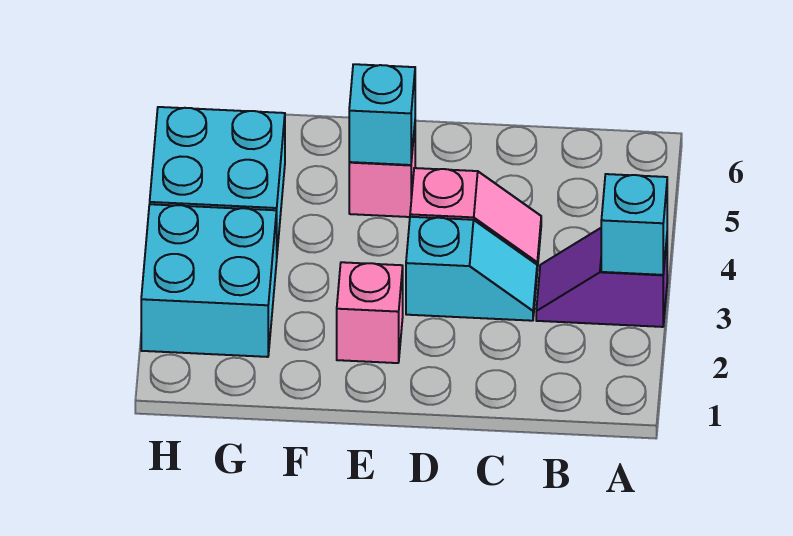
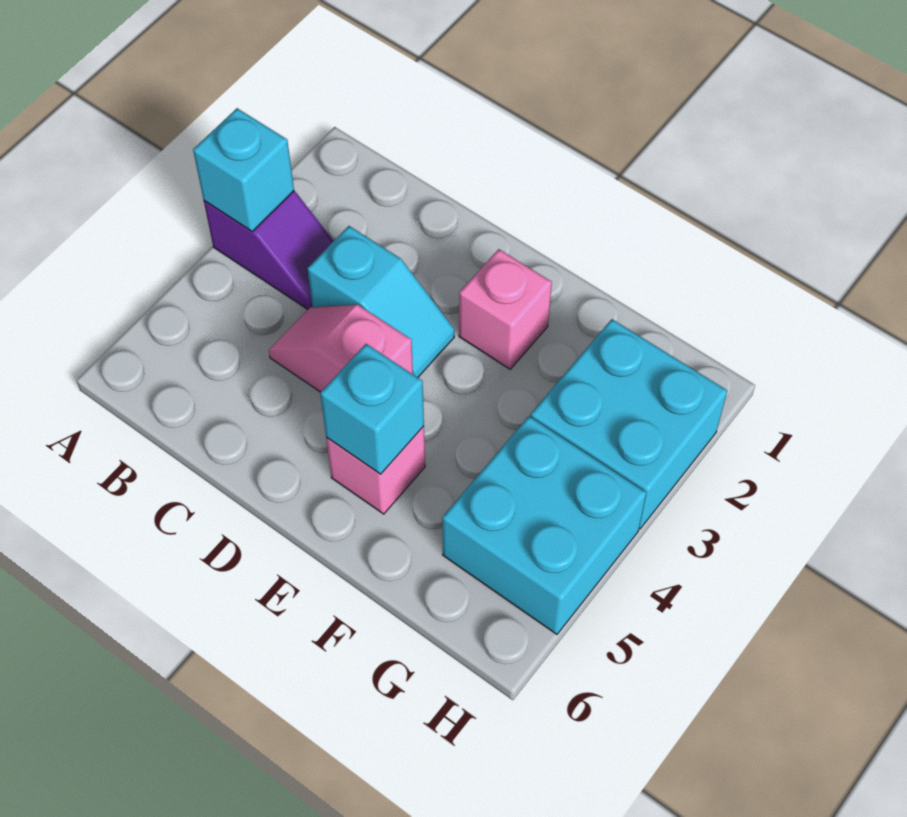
cyan slope C3:D3 level 1 top D -> cyan slope C3:D3 level 1 top C

